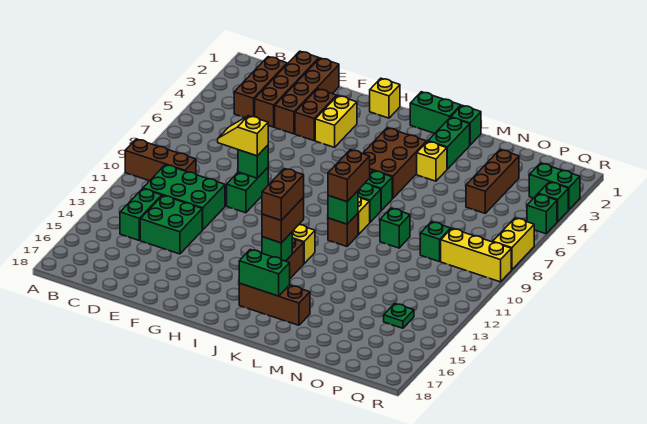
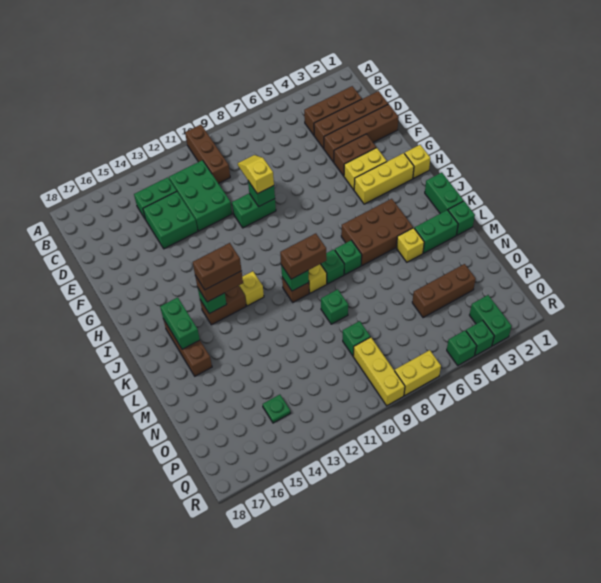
none -> yellow brick H2:H4 level 1

